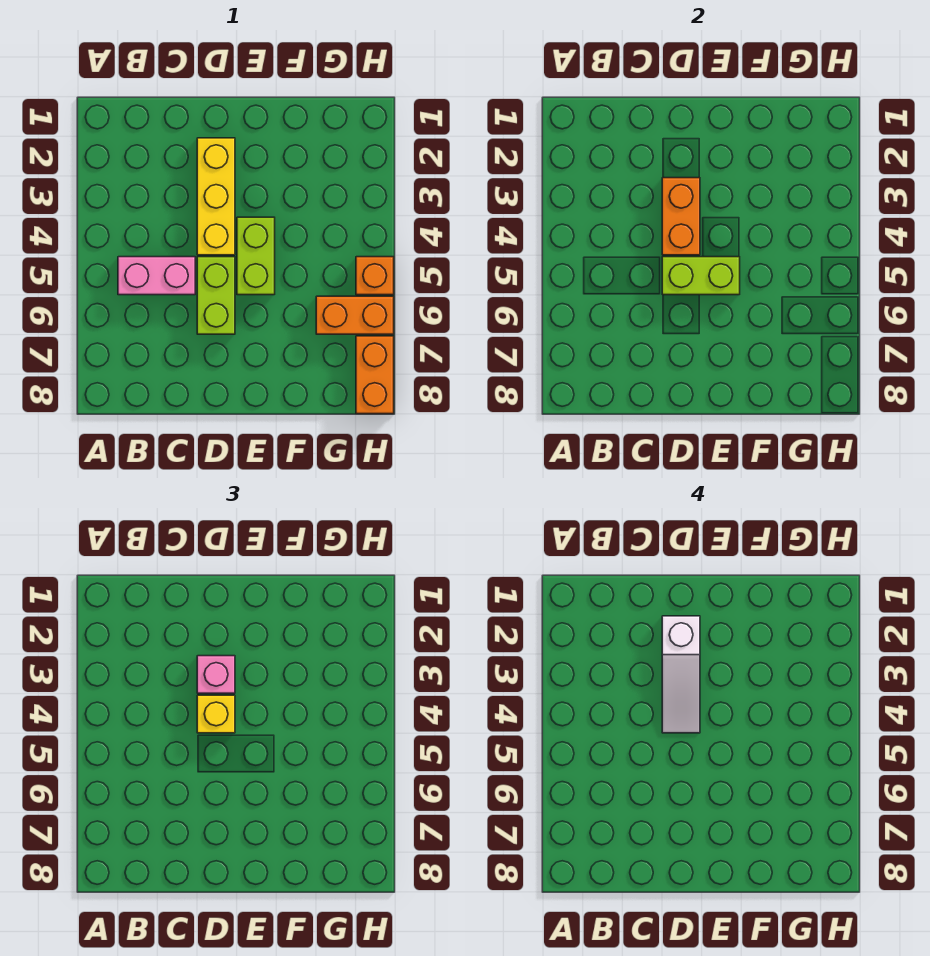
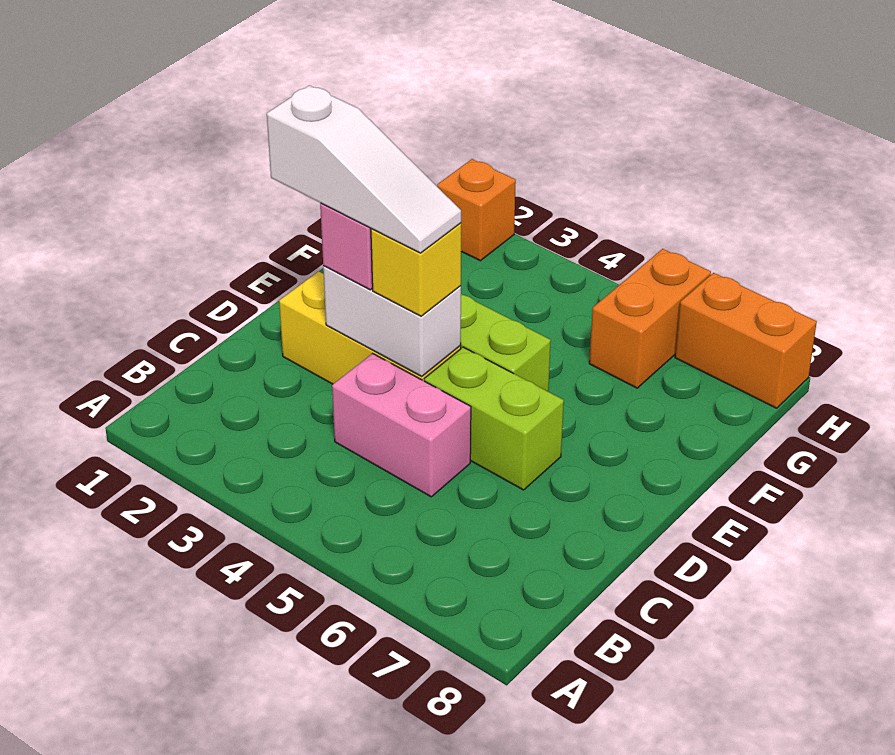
pink brick B5:C5 level 1 -> pink brick C4:C5 level 1
orange brick D3:D4 level 2 -> white brick D3:D4 level 2
lime brick D5:E5 level 2 -> none
orange brick H5 level 1 -> orange brick H2 level 1

